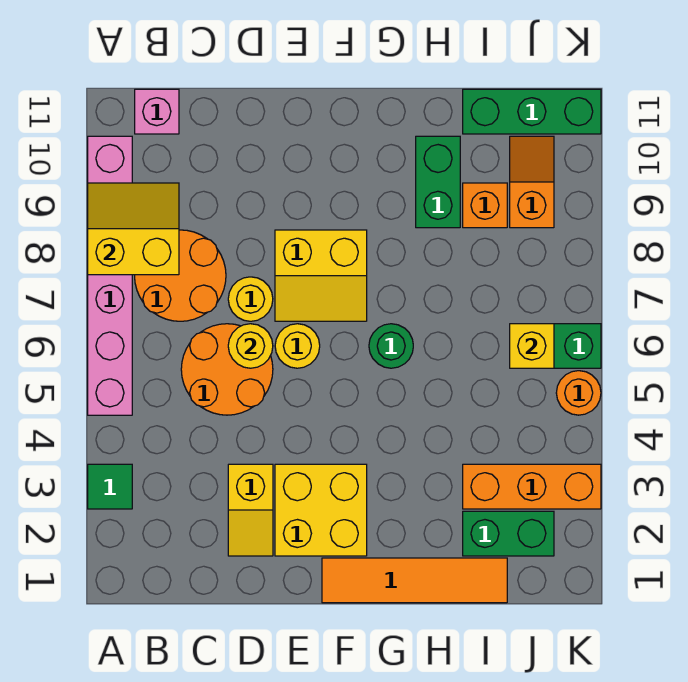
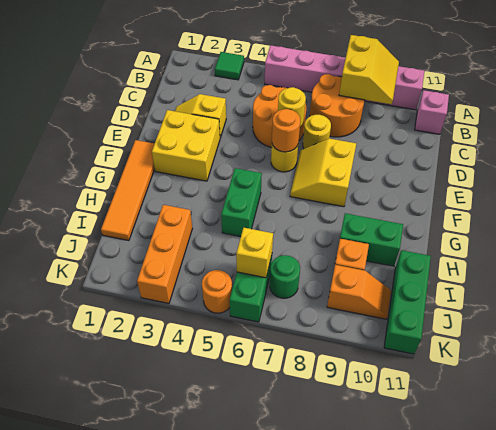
none -> orange round brick E6 level 2
green round brick G6 level 1 -> green round brick J7 level 1
green brick I2:J2 level 1 -> green brick G5:H5 level 1

